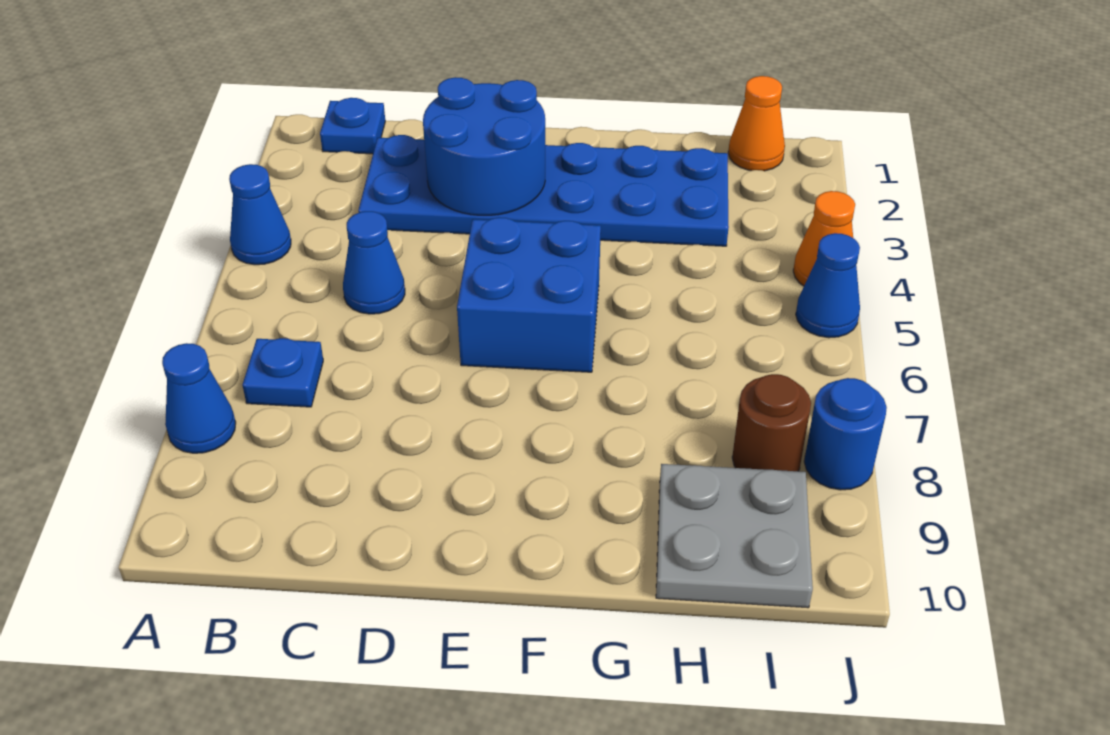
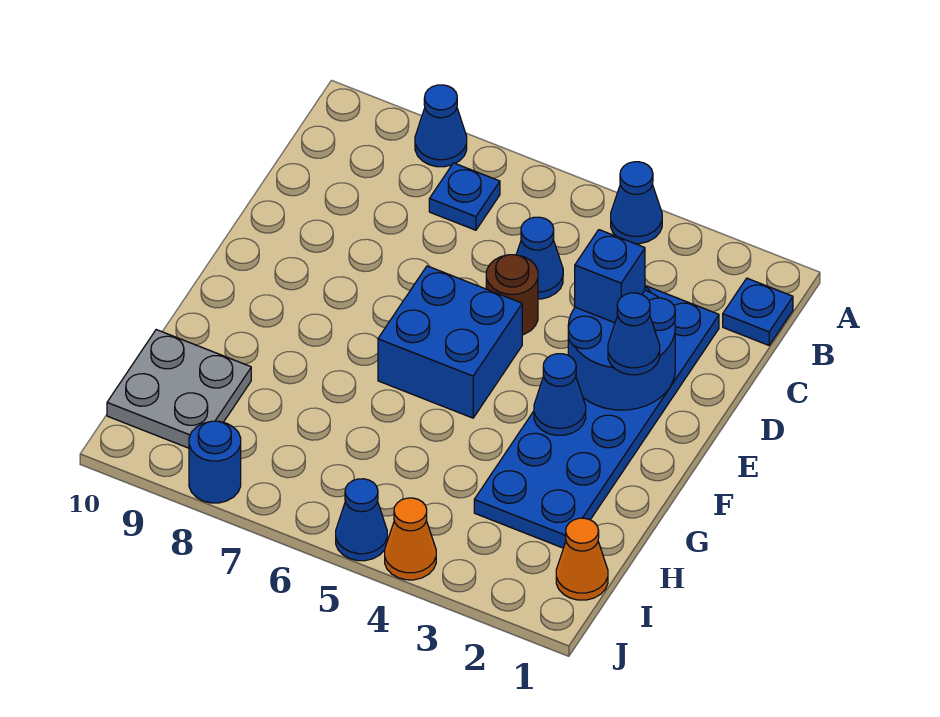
none -> blue brick D3 level 3
none -> blue cone E2 level 3
none -> blue cone F3 level 2
brown round brick I8 level 1 -> brown round brick D5 level 1

